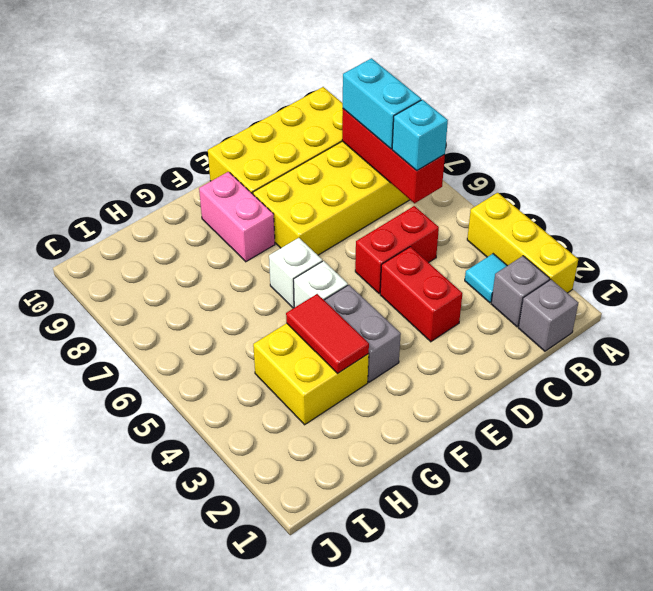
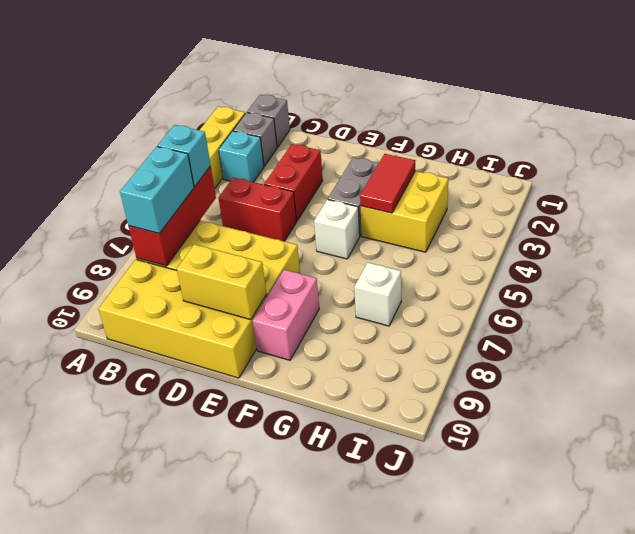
cyan tile B3 level 1 -> cyan brick B3 level 1
none -> yellow brick D9:E9 level 2
white brick F6 level 1 -> white brick H7 level 1

